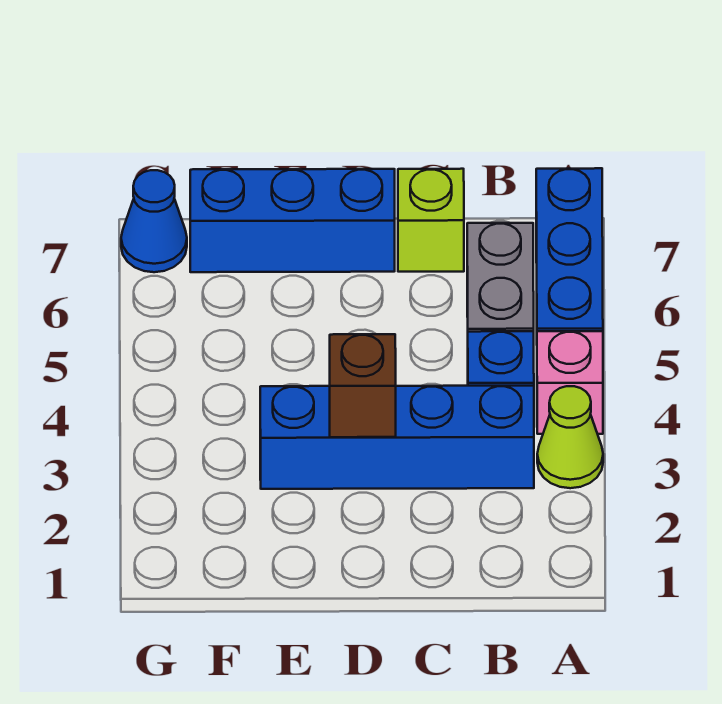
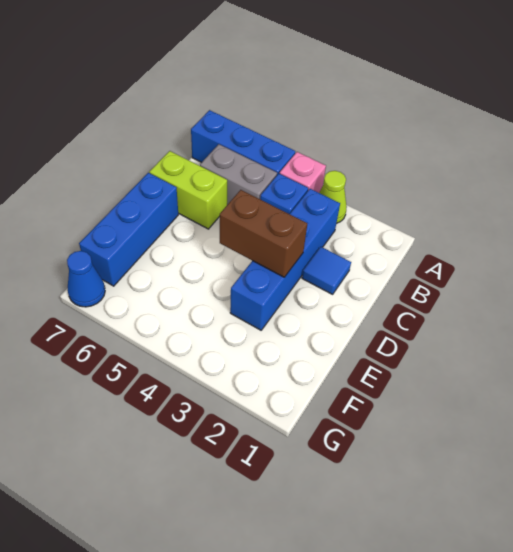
none -> blue tile C2 level 1
lime brick C7 level 1 -> lime brick C6:C7 level 1
brown brick D3 level 2 -> brown brick D3:D4 level 2

